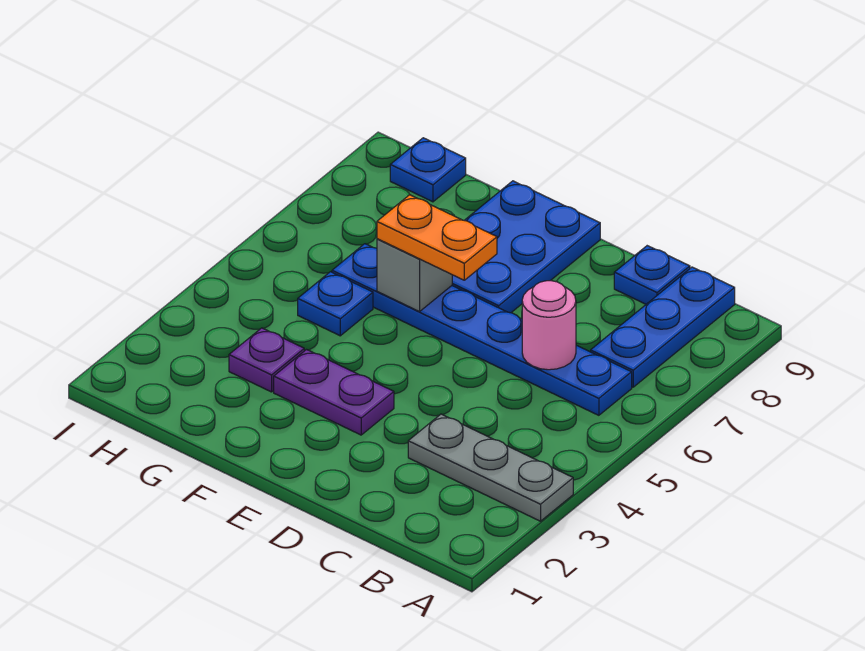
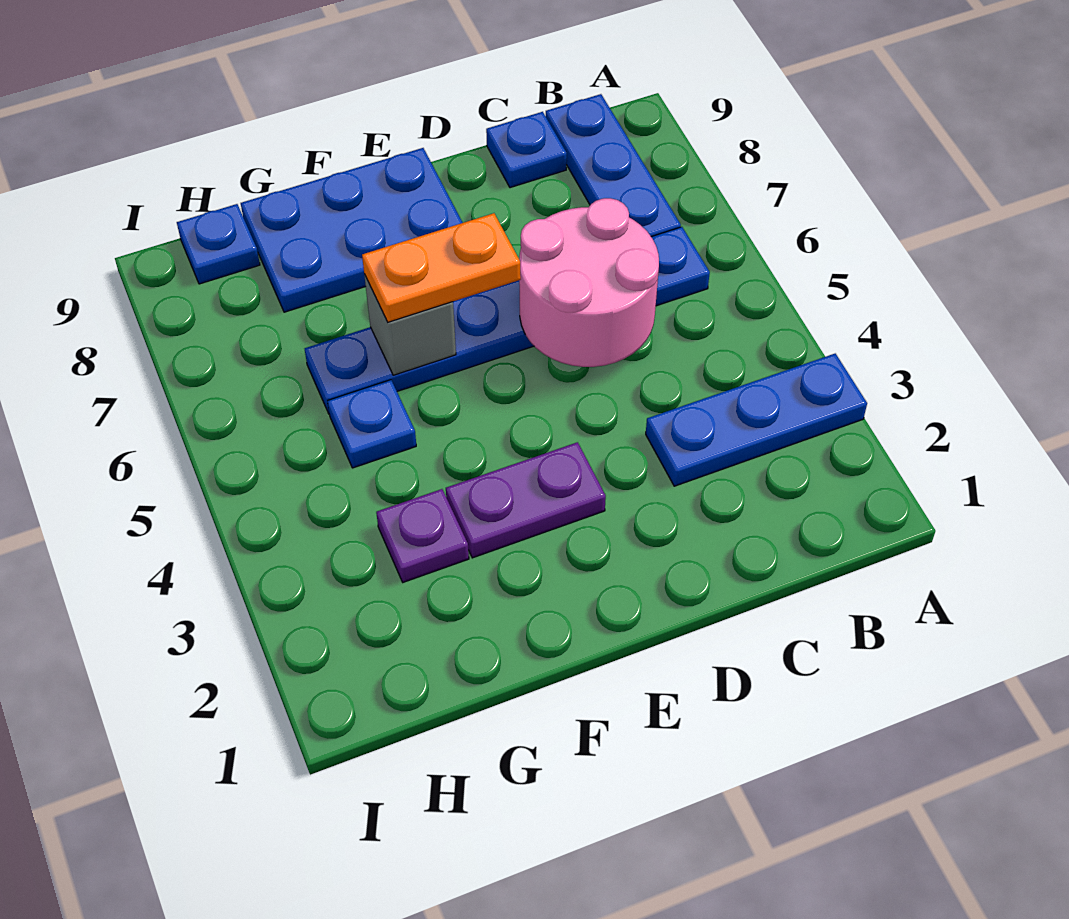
grey plate A3:C3 level 1 -> blue plate A3:C3 level 1
pink round brick C6 level 2 -> pink round brick C5:D6 level 2
blue plate E7:F9 level 1 -> blue plate E8:G9 level 1

